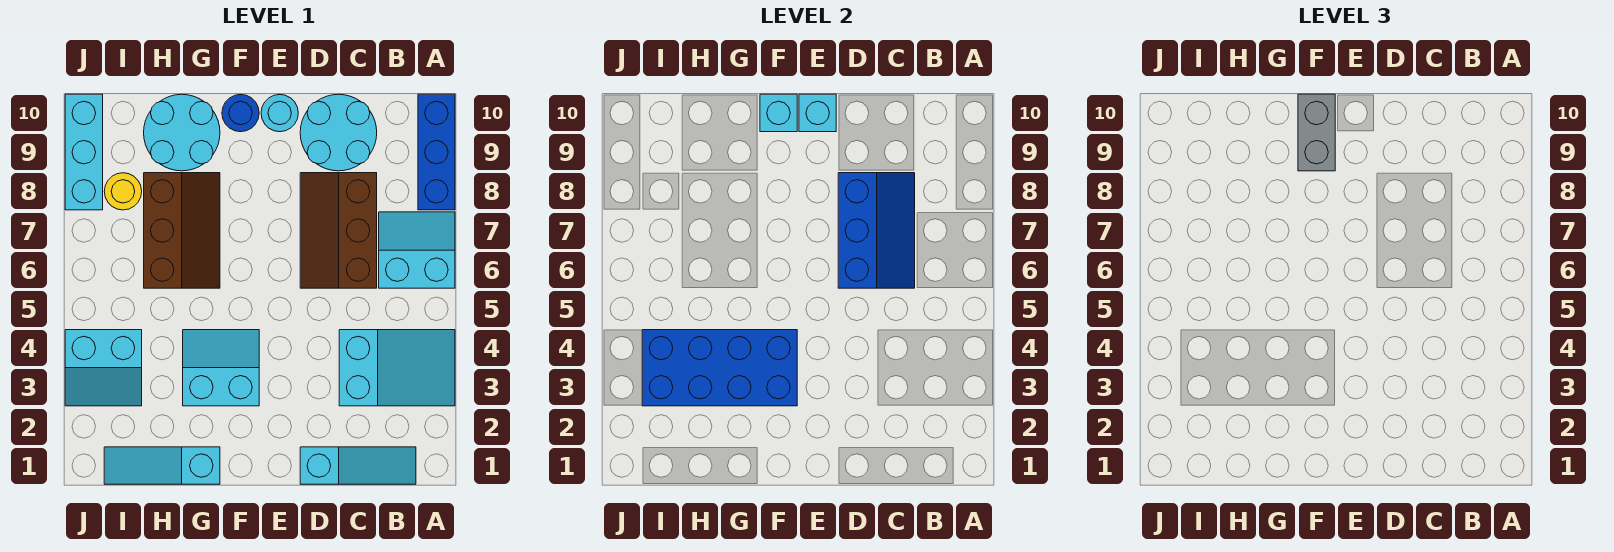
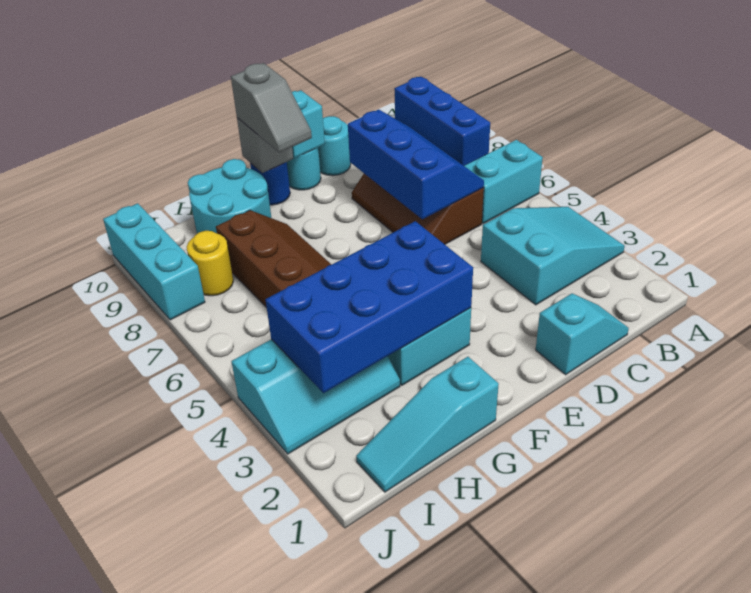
cyan slope B1:D1 level 1 top D -> cyan slope C1:D1 level 1 top D
cyan round brick C9:D10 level 1 -> cyan round brick D10 level 1
grey brick F9:F10 level 3 -> grey slope F9:F10 level 3 top 10
cyan brick F10 level 2 -> grey brick F10 level 2
cyan slope I3:J4 level 1 top 4 -> cyan slope H3:J4 level 1 top 4

